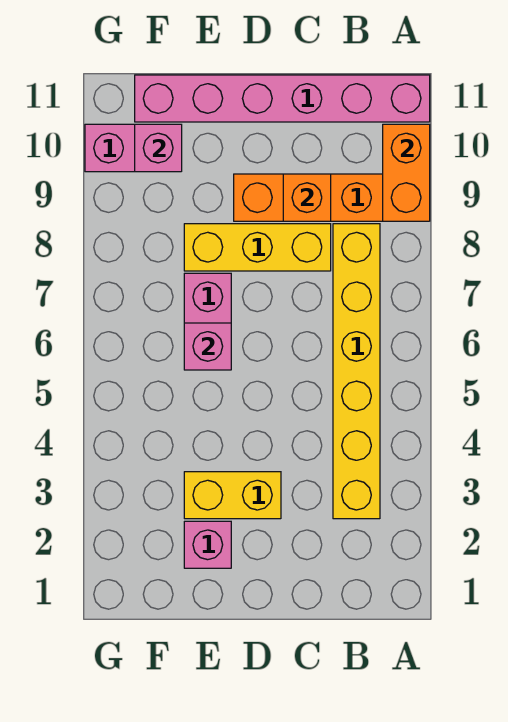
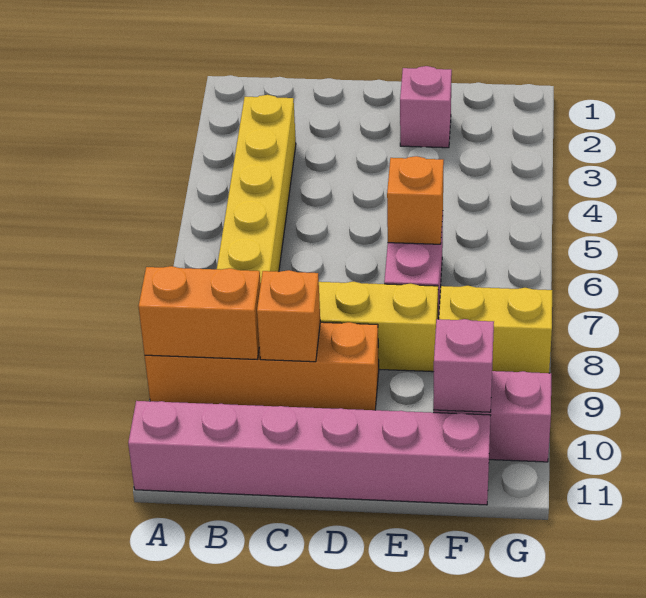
orange brick A9:A10 level 2 -> orange brick A9:B9 level 2
yellow brick D3:E3 level 1 -> yellow brick F8:G8 level 1
pink brick E6 level 2 -> orange brick E6 level 2

